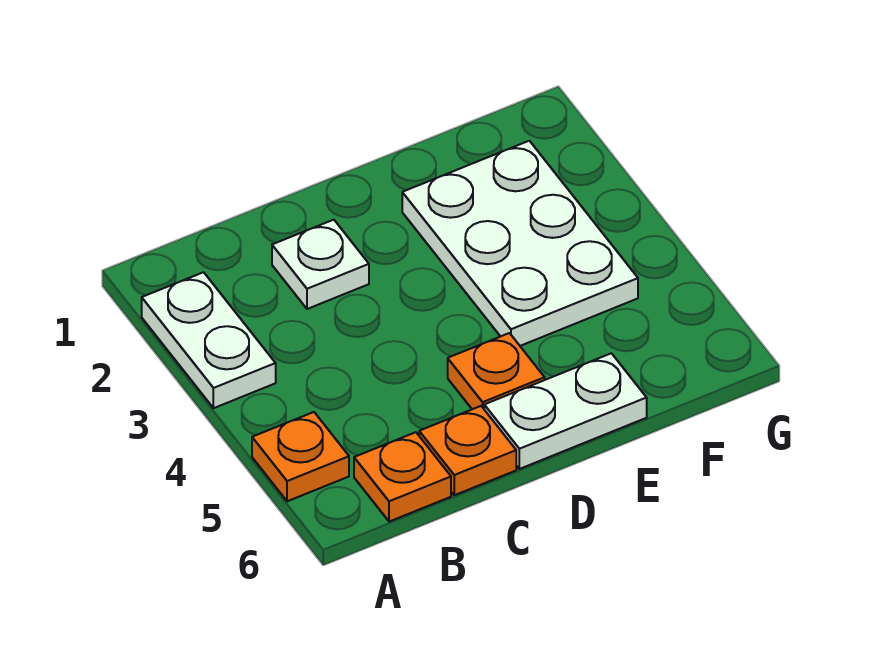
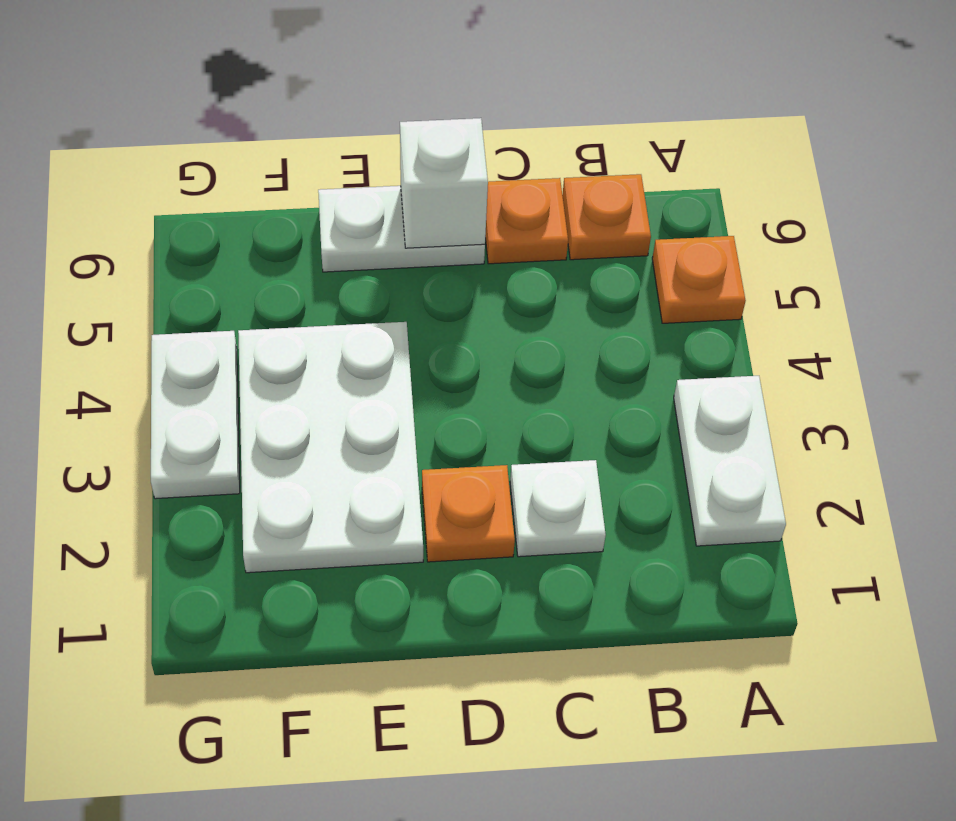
orange plate D5 level 1 -> orange plate D2 level 1
none -> white brick D6 level 2
none -> white plate G3:G4 level 1

